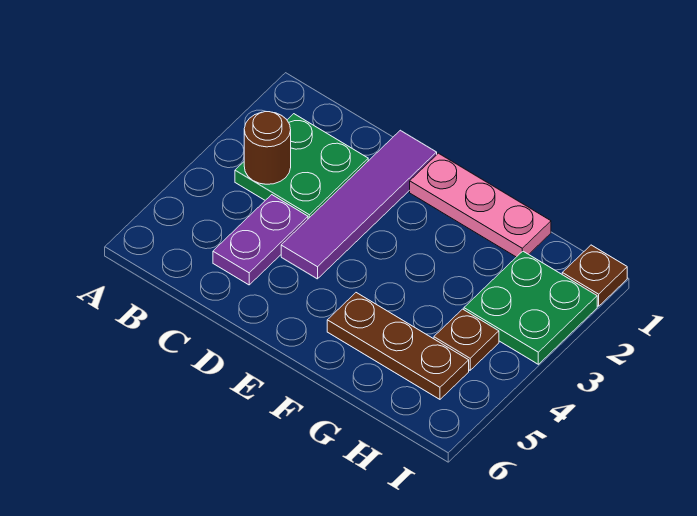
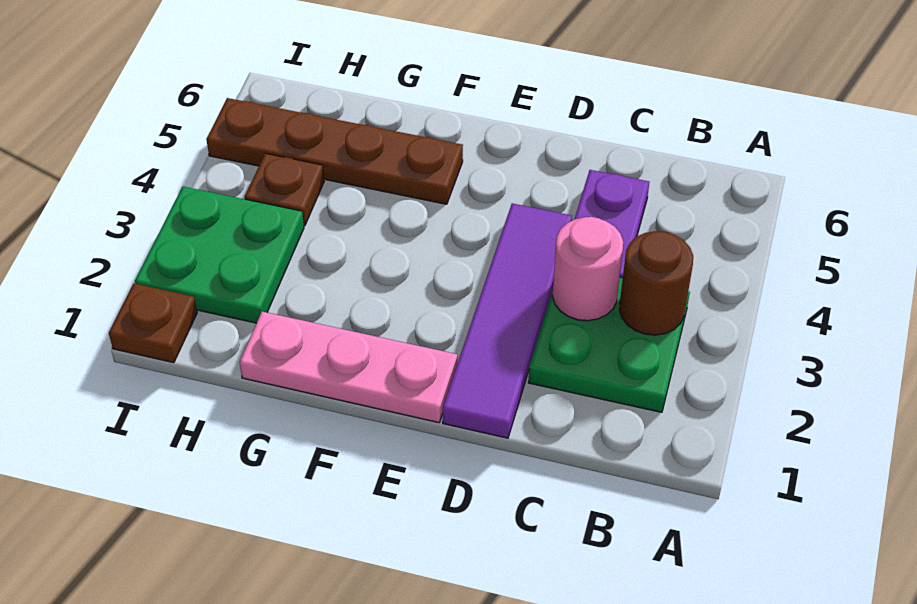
none -> pink round brick C3 level 2
brown plate F5:H5 level 1 -> brown plate F5:I5 level 1

